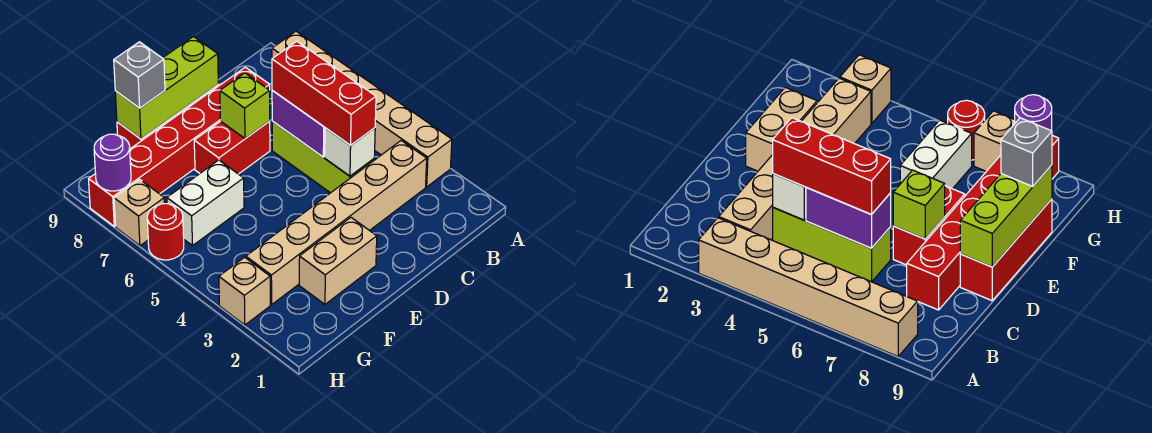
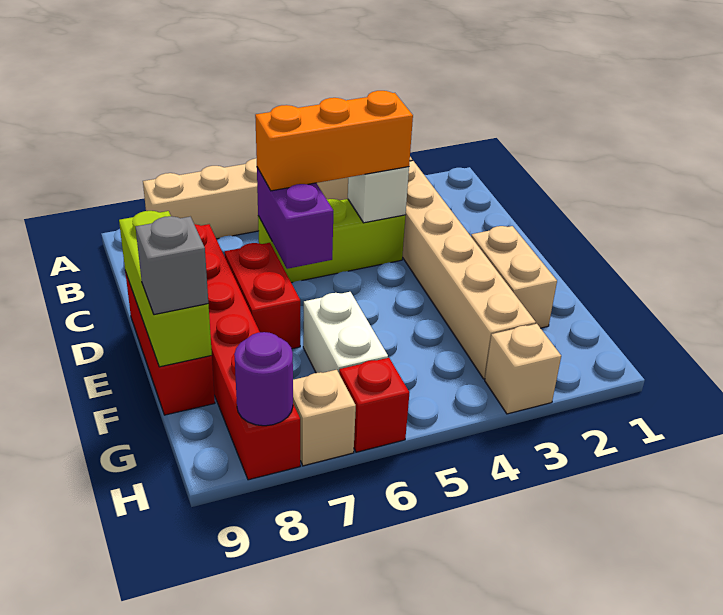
red brick C4:C6 level 3 -> orange brick C4:C6 level 3
purple brick C5:C6 level 2 -> purple brick C6:D6 level 2
lime brick D7 level 2 -> none
red round brick H6 level 1 -> red brick H6 level 1

